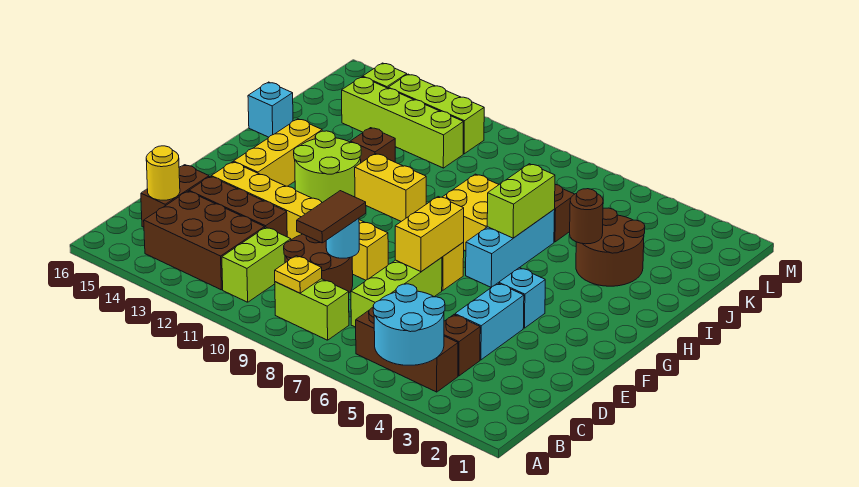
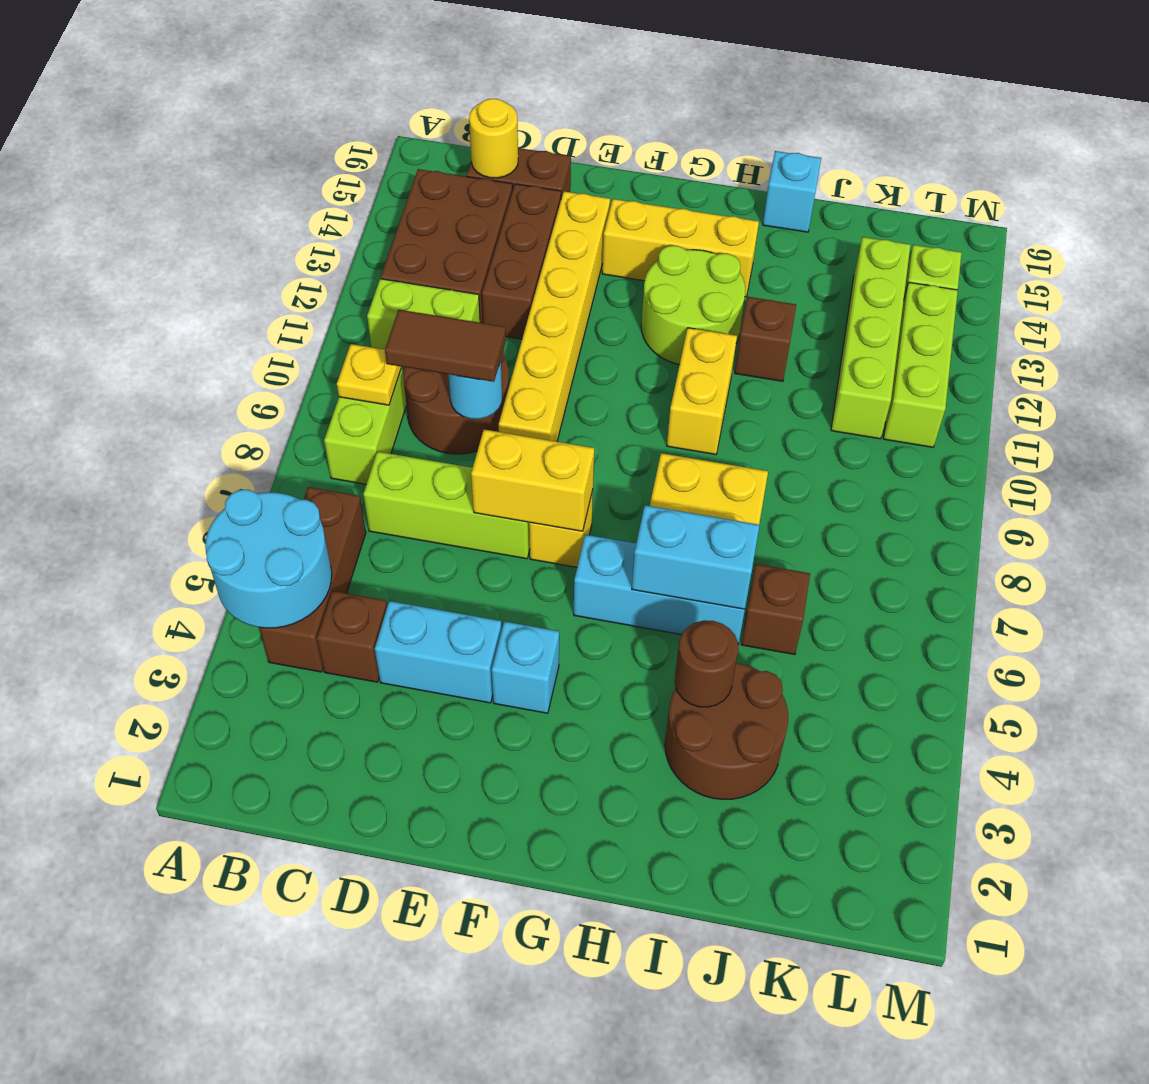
lime brick H6:I6 level 2 -> cyan brick H6:I6 level 2

